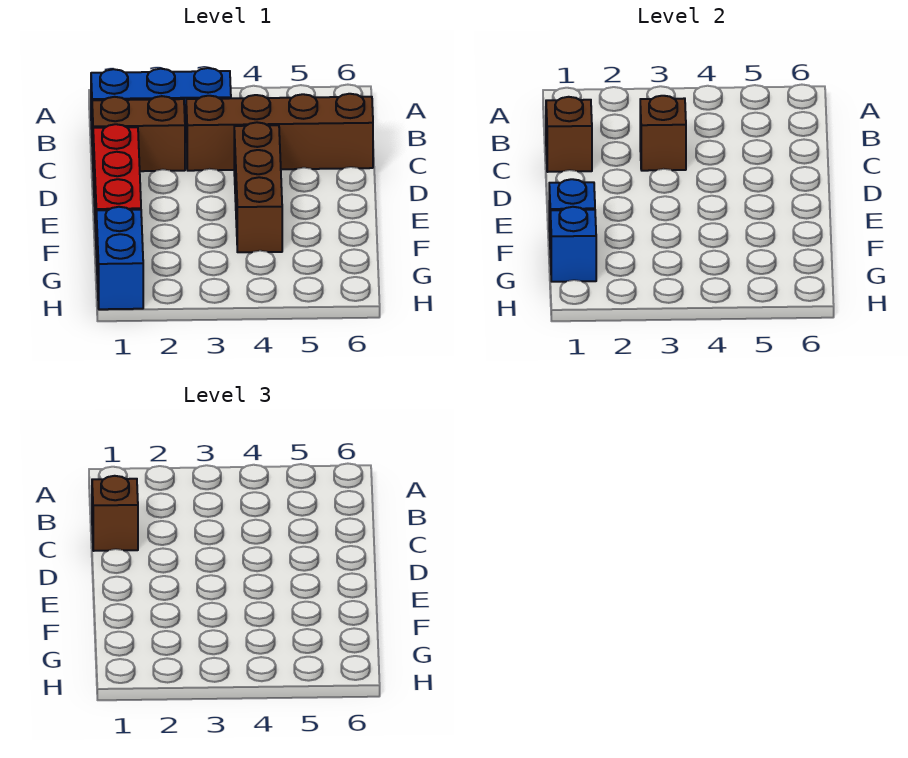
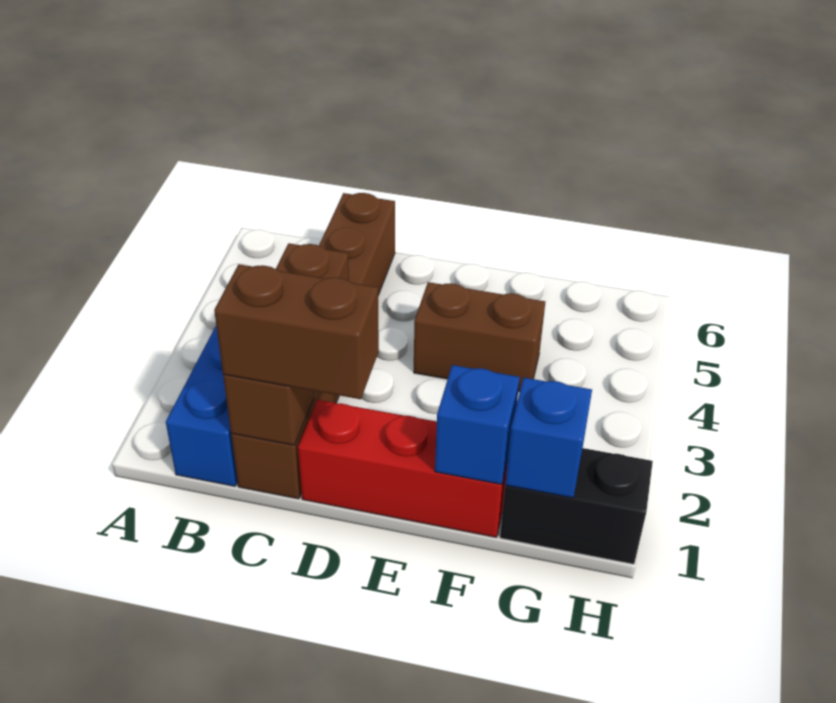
brown brick C1 level 3 -> brown brick C1:D1 level 3
brown brick D4:F4 level 1 -> brown brick E4:F4 level 1
blue brick G1:H1 level 1 -> black brick G1:H1 level 1

